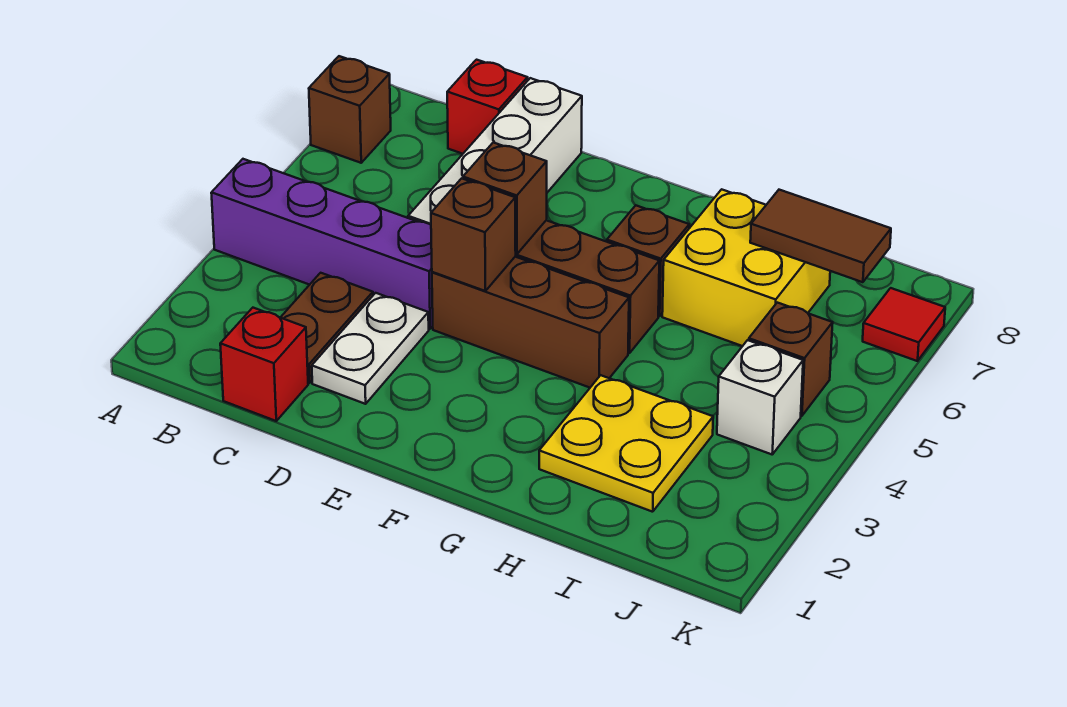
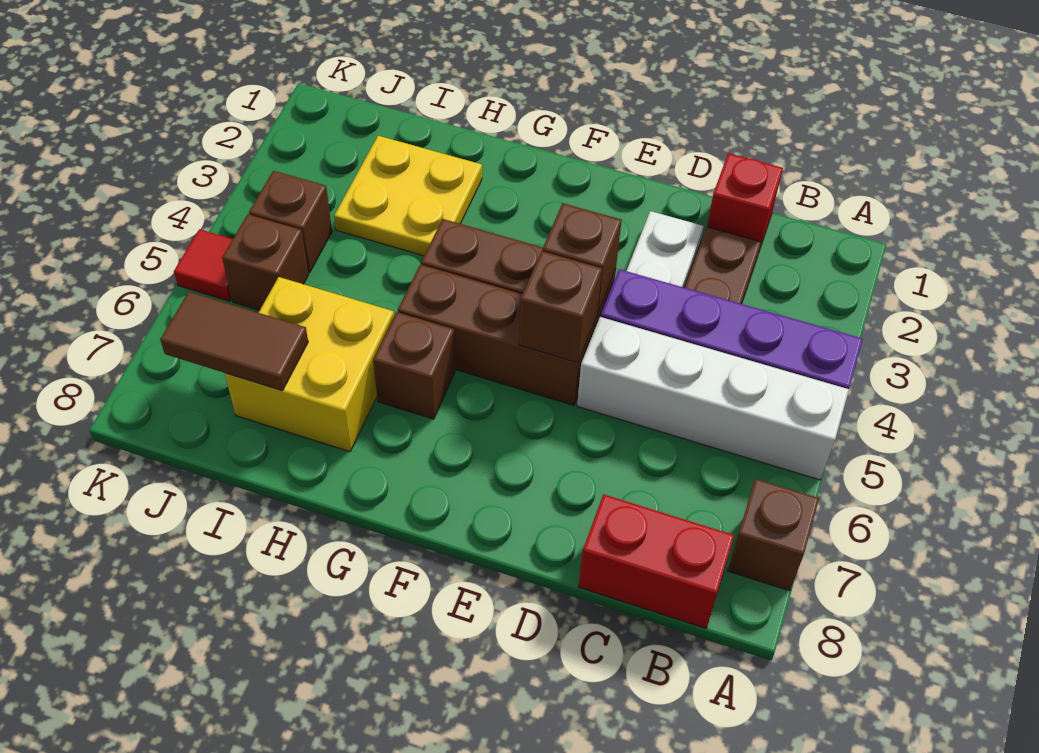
red brick C8 level 1 -> red brick B8:C8 level 1
white brick D5:D8 level 1 -> white brick A5:D5 level 1
white brick J4 level 1 -> brown brick J4 level 1
red tile K7 level 1 -> red tile K5 level 1

